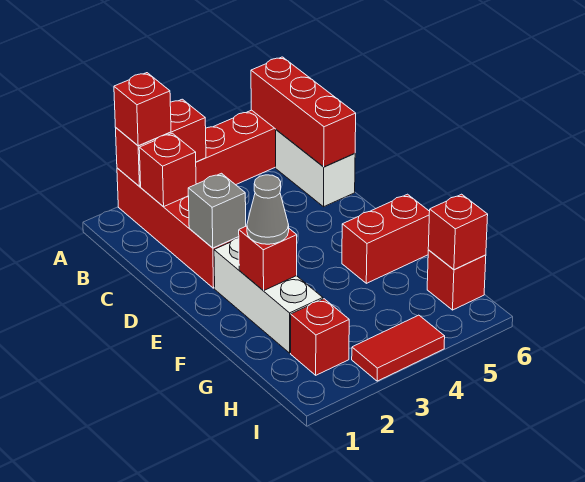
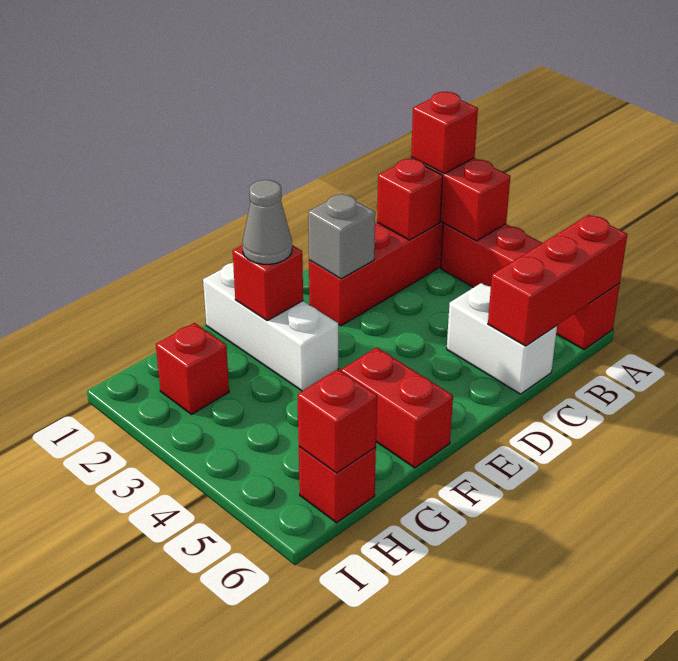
white brick B6:C6 level 1 -> white brick C5:C6 level 1
white brick E2:G2 level 1 -> white brick F1:F3 level 1
red tile I3:I4 level 1 -> none

